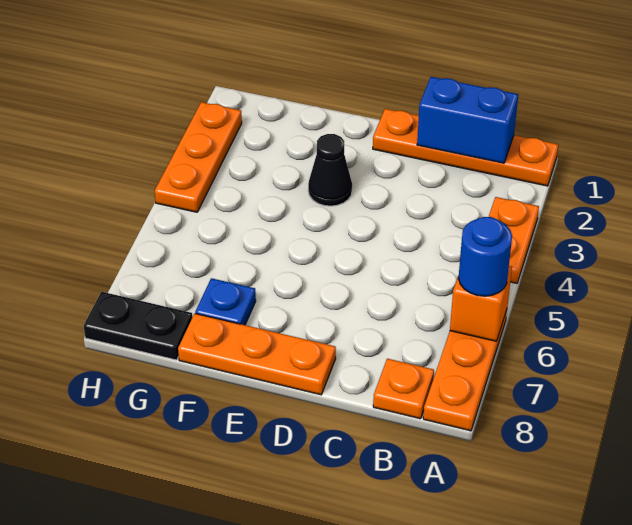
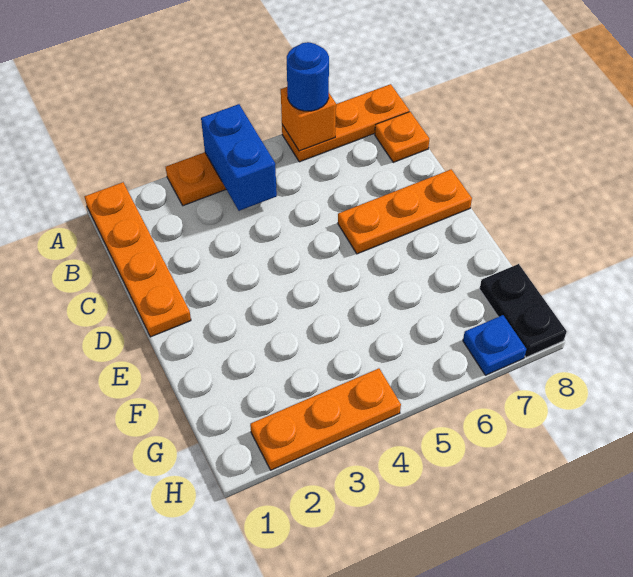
blue brick B1:C1 level 2 -> blue brick A4:B4 level 2
orange plate D8:F8 level 1 -> orange plate D6:D8 level 1
black cone E3 level 1 -> none
blue plate F7 level 1 -> blue plate H7 level 1

